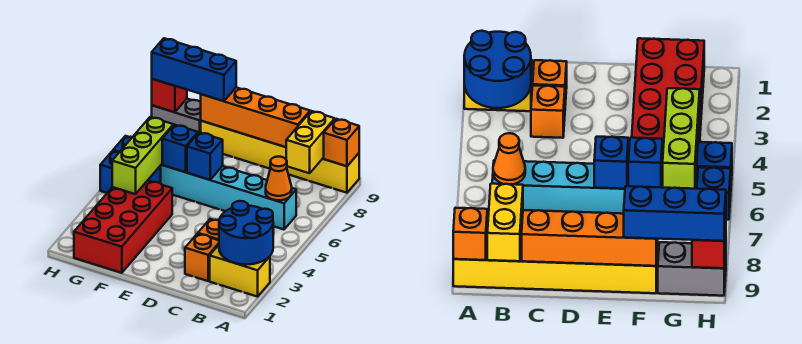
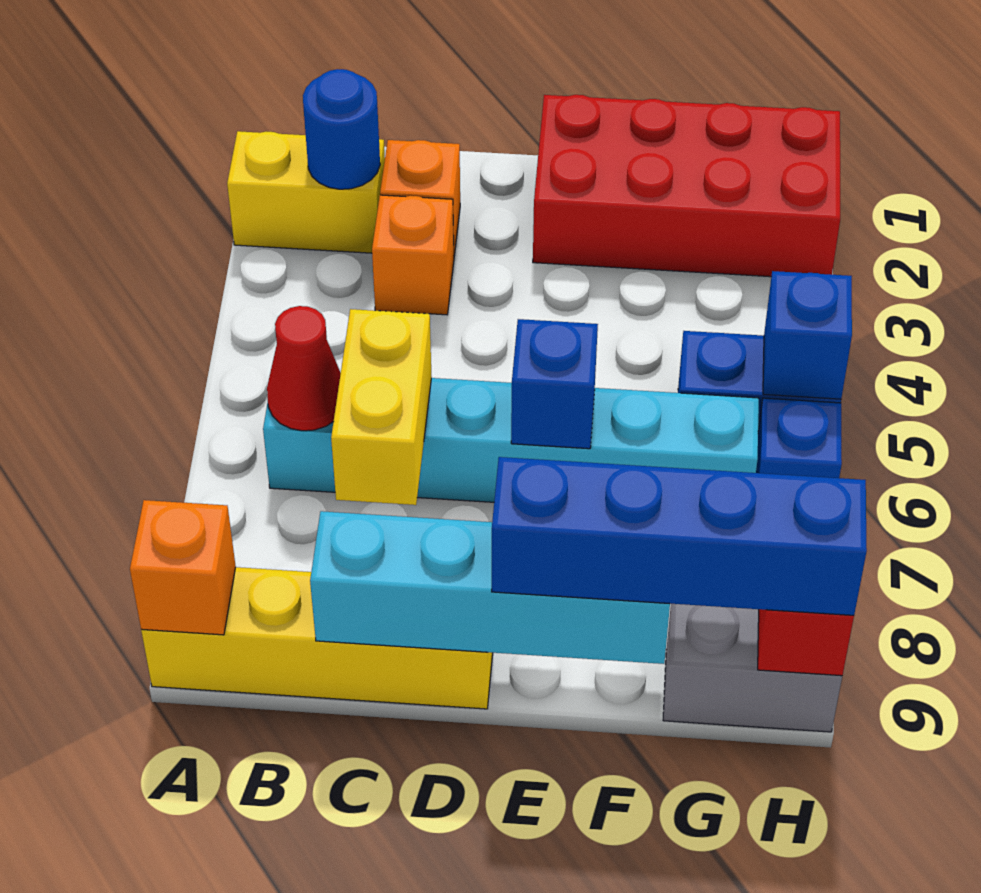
blue round brick A2:B3 level 2 -> blue round brick B2 level 2
yellow brick A9:F9 level 1 -> yellow brick A9:D9 level 1
orange cone B6 level 2 -> red cone B6 level 2
yellow brick B8:B9 level 2 -> yellow brick C6:C7 level 2
orange brick C9:F9 level 2 -> cyan brick C9:F9 level 2
red brick F1:G4 level 1 -> red brick E1:H2 level 1
blue brick F6 level 2 -> blue brick H5 level 2
blue brick F9:H9 level 3 -> blue brick E9:H9 level 3
lime brick G4:G6 level 2 -> none

